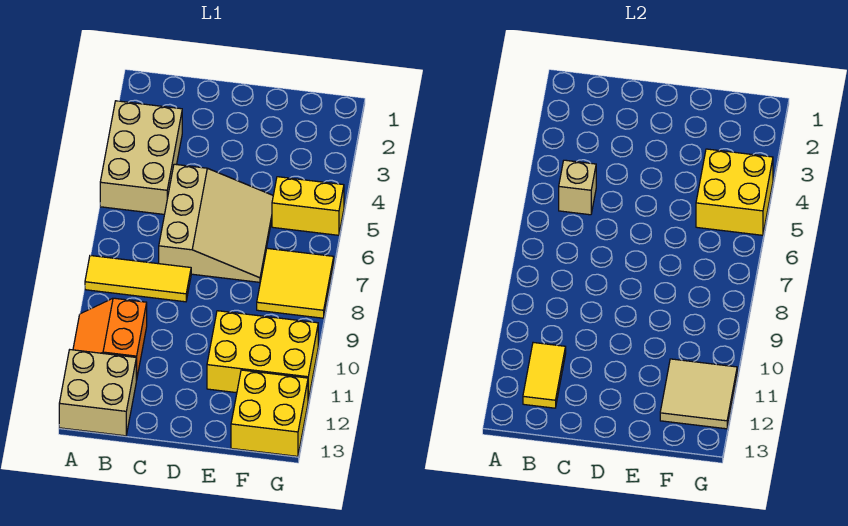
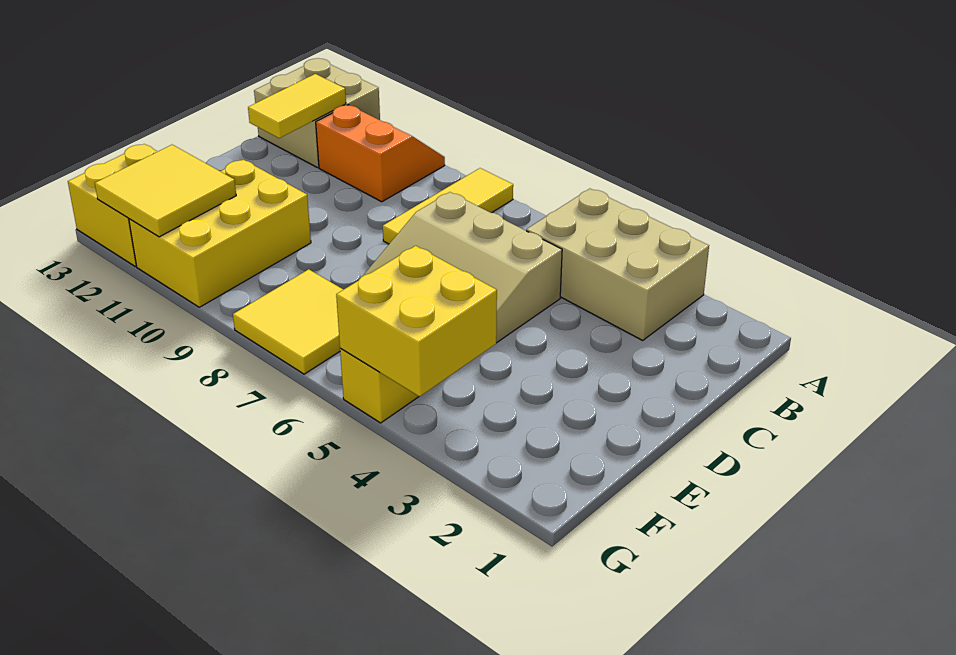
tan brick B5 level 2 -> none
yellow tile B11:B12 level 2 -> yellow tile B12:C12 level 2
tan tile F11:G12 level 2 -> yellow tile F11:G12 level 2

